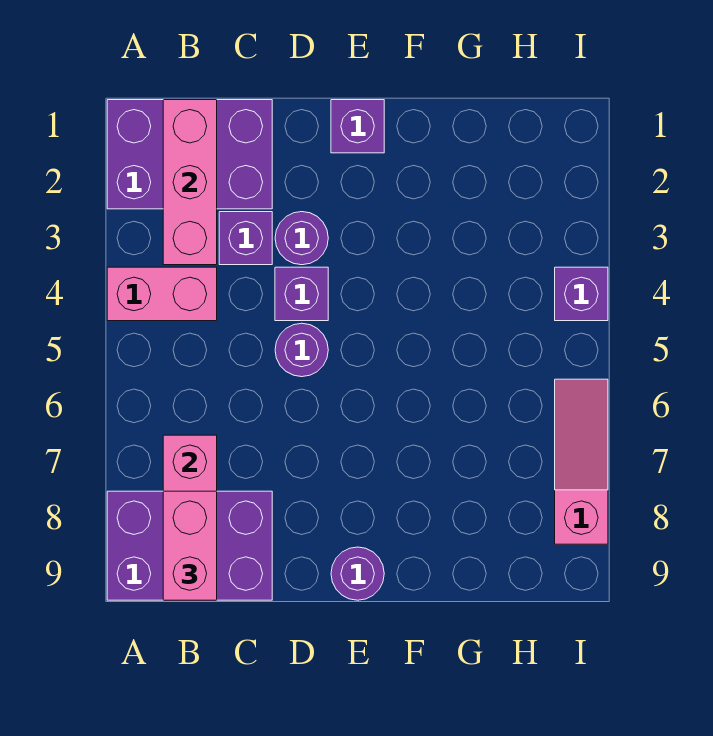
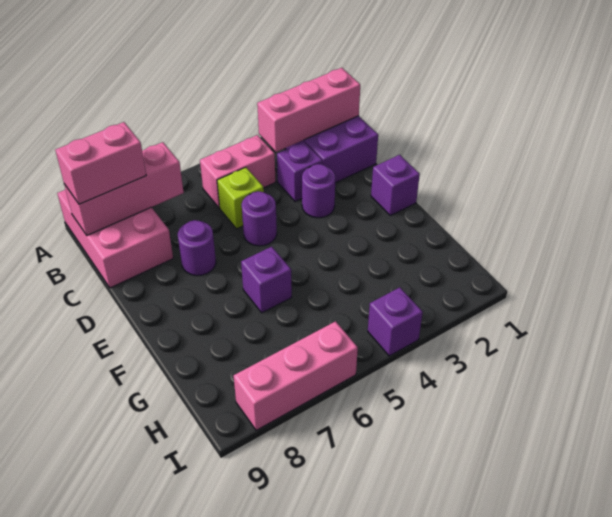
pink brick A4:B4 level 1 -> pink brick B4:B5 level 1
purple brick A8:C9 level 1 -> pink brick A8:C9 level 1
none -> lime brick C5 level 1
purple brick D4 level 1 -> purple brick F6 level 1
purple round brick E9 level 1 -> purple round brick D7 level 1
pink slope I6:I8 level 1 top 8 -> pink brick I6:I8 level 1

